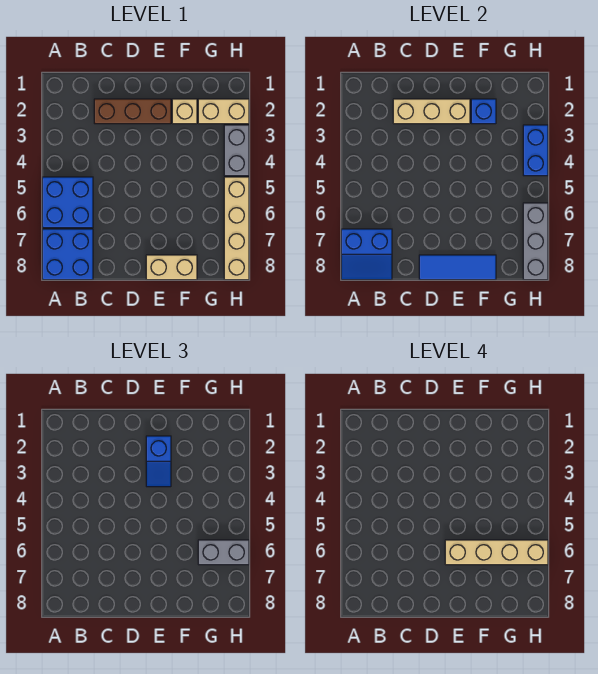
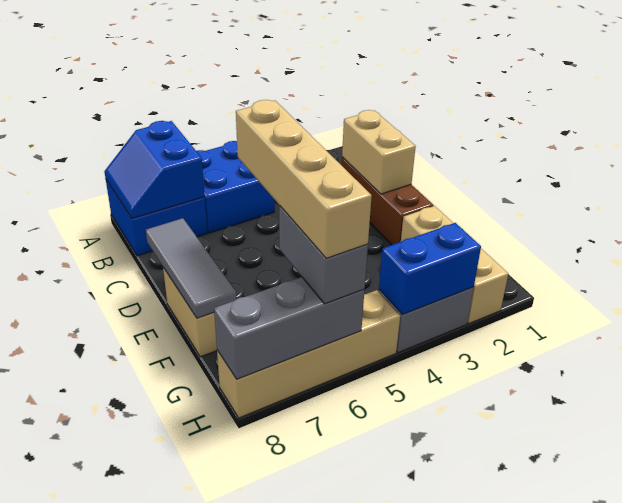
tan brick C2:E2 level 2 -> tan brick C2:D2 level 2
blue tile D8:F8 level 2 -> grey tile D8:F8 level 2
blue slope E2:E3 level 3 top 2 -> none
blue brick F2 level 2 -> none

